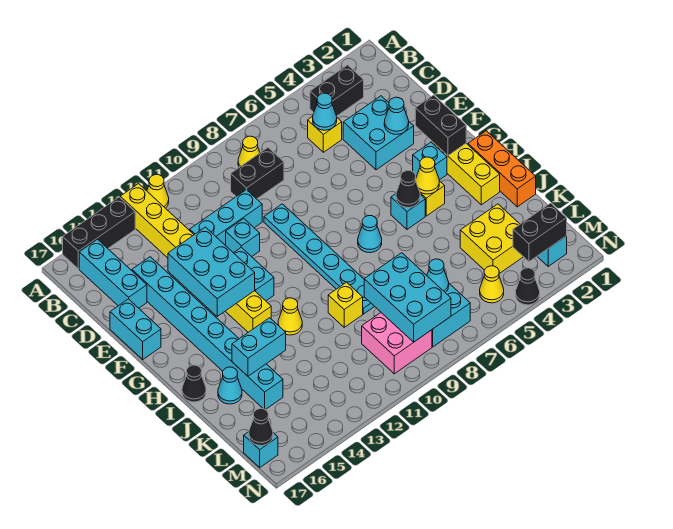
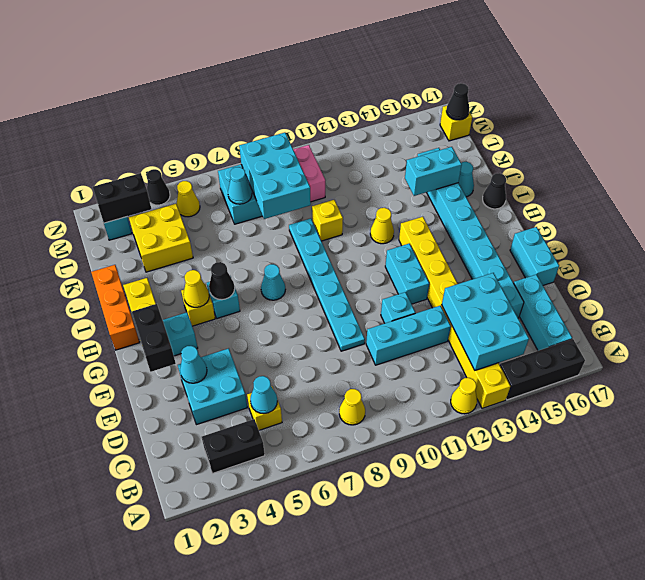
black brick C8:C9 level 1 -> none
cyan brick E13:G14 level 2 -> cyan brick B13:D14 level 2
cyan brick M17 level 1 -> yellow brick M17 level 1

